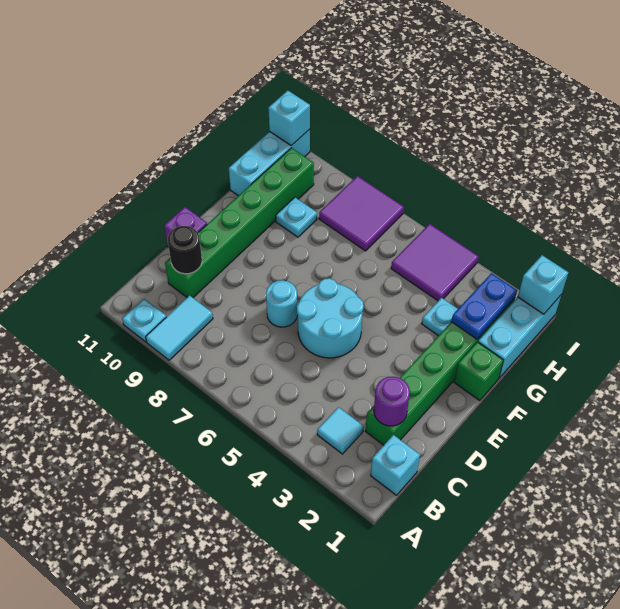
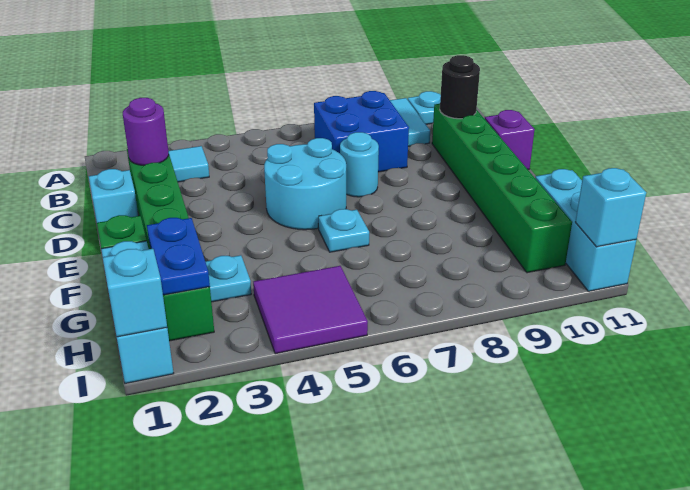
cyan brick B1 level 1 -> cyan brick D1 level 1
none -> blue brick B7:C8 level 1
cyan plate G9 level 1 -> cyan plate F6 level 1
purple tile H7:I8 level 1 -> none

